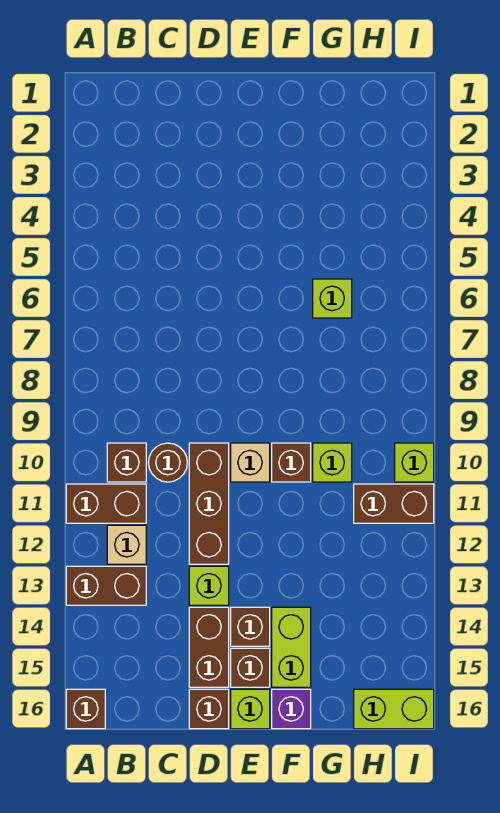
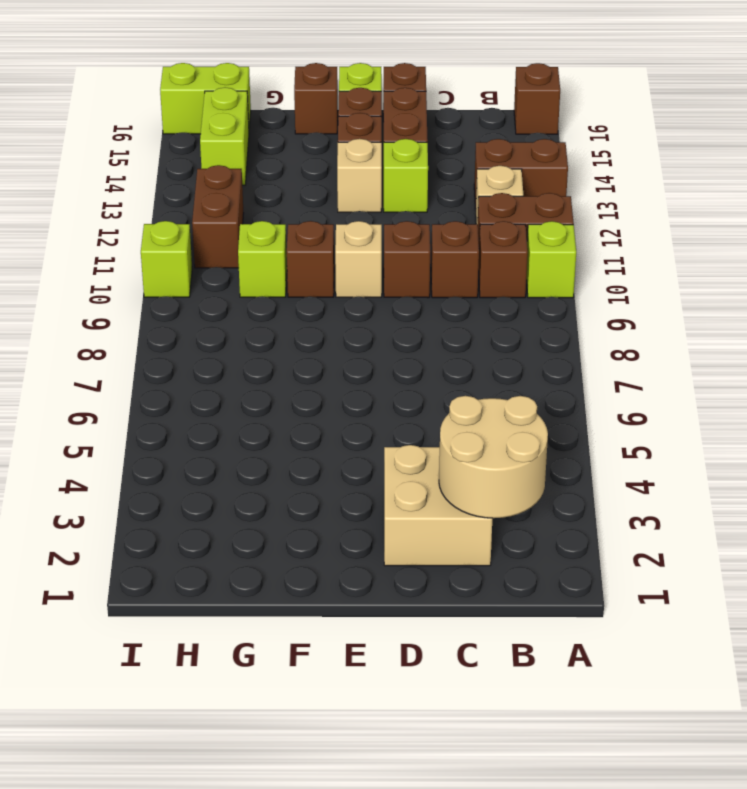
none -> tan round brick B2:C3 level 2
none -> tan brick C2:D3 level 1
brown round brick C10 level 1 -> brown brick C10 level 1
brown brick D10:D12 level 1 -> brown brick D10 level 1
none -> tan brick E13 level 1
lime brick F14:F15 level 1 -> lime brick H14:H15 level 1
purple brick F16 level 1 -> brown brick F16 level 1
lime brick G6 level 1 -> lime brick A10 level 1
brown brick H11:I11 level 1 -> brown brick H11:H12 level 1

